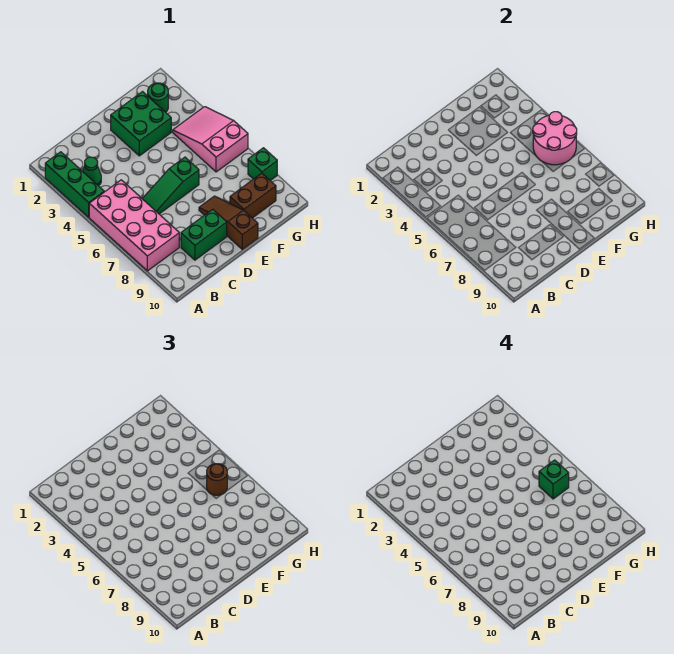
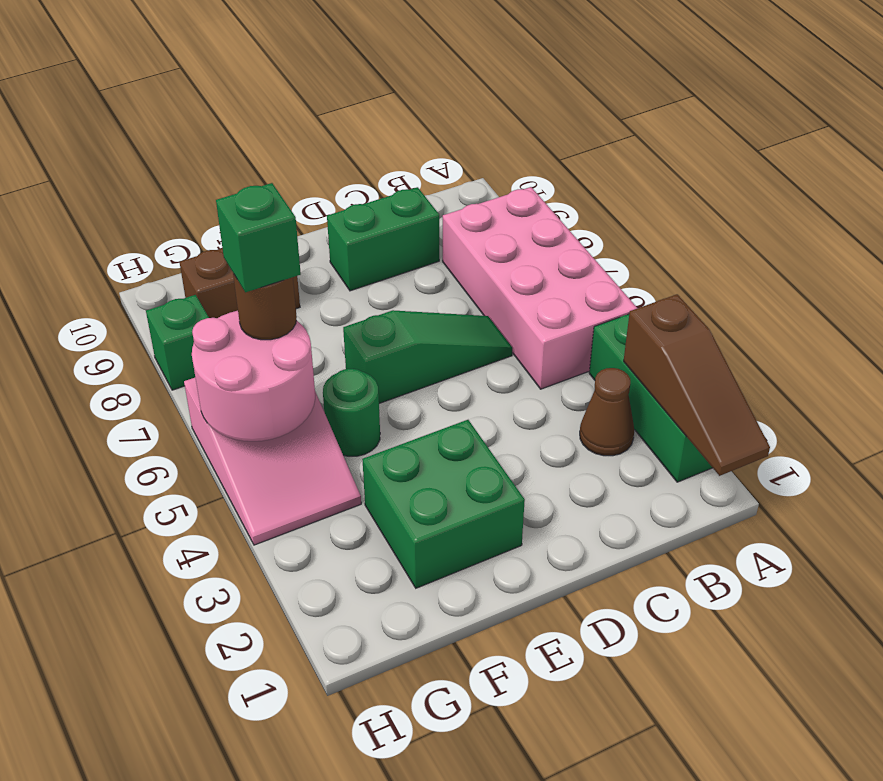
green cone B3 level 1 -> brown cone B3 level 1
brown slope E8:E10 level 1 top 10 -> brown slope A1:A3 level 2 top 3
green round brick G2 level 1 -> green round brick F5 level 1

